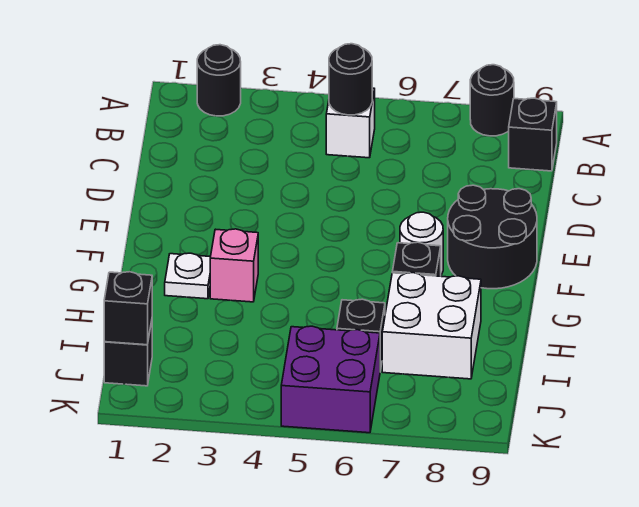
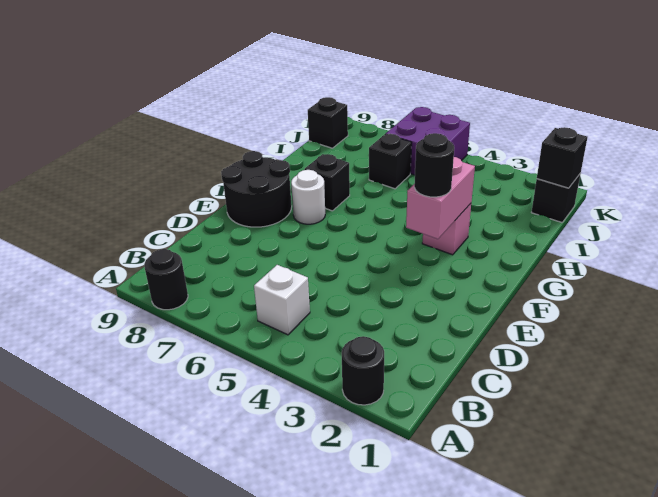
black round brick B5 level 2 -> black round brick F3 level 3
black brick B9 level 1 -> black brick J9 level 1
none -> pink brick F3:G3 level 2
white plate G2 level 1 -> none
white brick H7:I8 level 1 -> none

